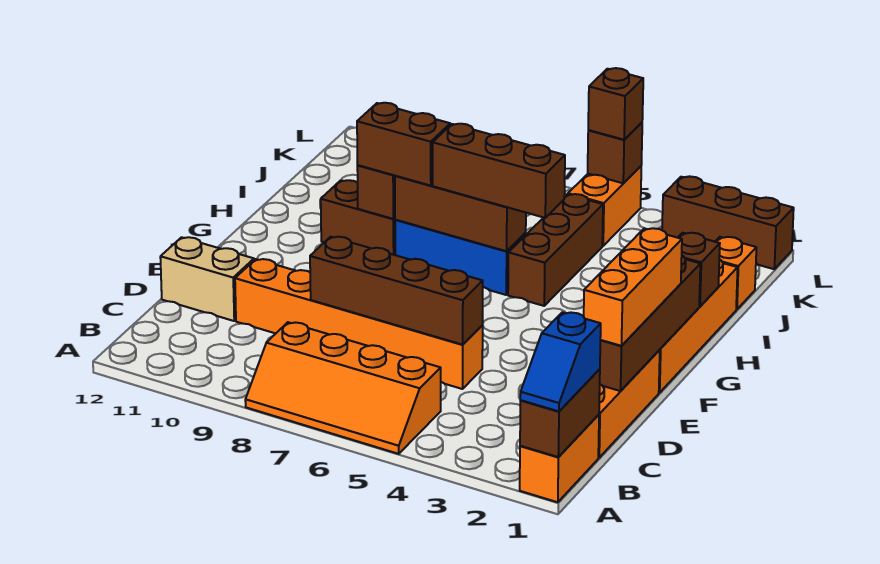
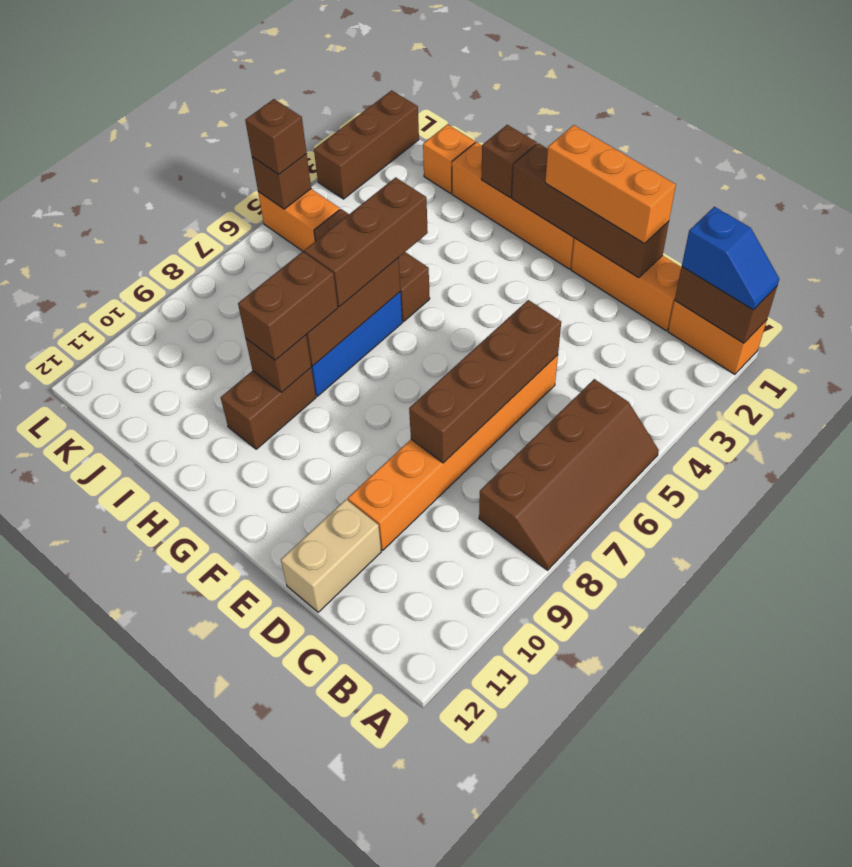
orange slope A5:B8 level 1 top B -> brown slope A5:B8 level 1 top B

